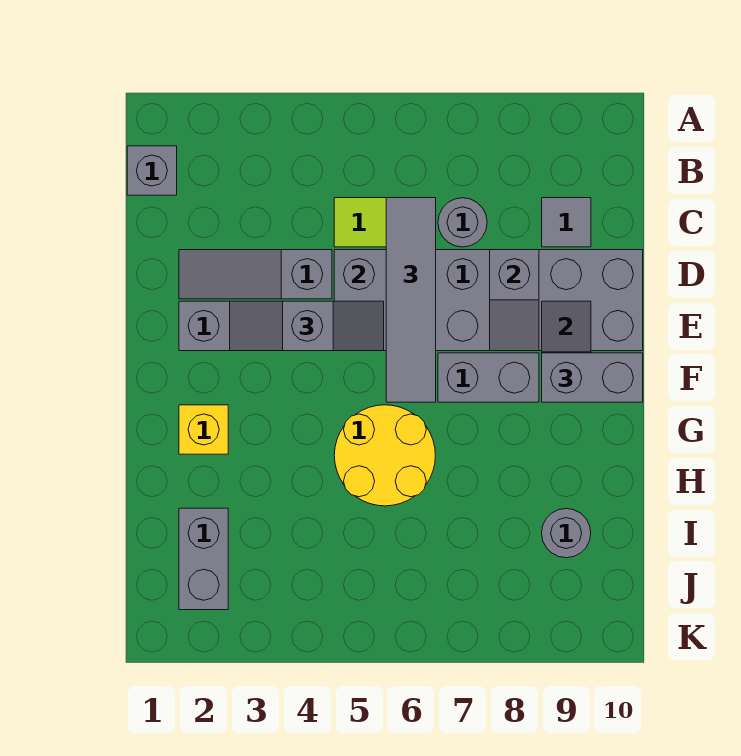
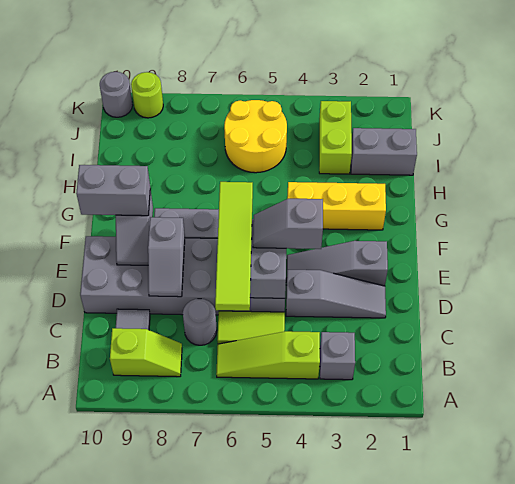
grey brick B1 level 1 -> grey brick B3 level 1
none -> lime slope B4:B6 level 1 top 4
none -> lime slope B8:B9 level 1 top 9
grey tile C6:F6 level 3 -> lime tile C6:F6 level 3
grey slope D8:E8 level 2 top D -> grey slope D8:E8 level 2 top E
yellow brick G2 level 1 -> yellow brick G2:G4 level 1
yellow round brick G5:H6 level 1 -> yellow round brick I5:J6 level 1
grey brick I2:J2 level 1 -> grey brick I1:I2 level 1
none -> lime brick I3:J3 level 1
grey round brick I9 level 1 -> grey round brick K10 level 1
none -> lime round brick K9 level 1

